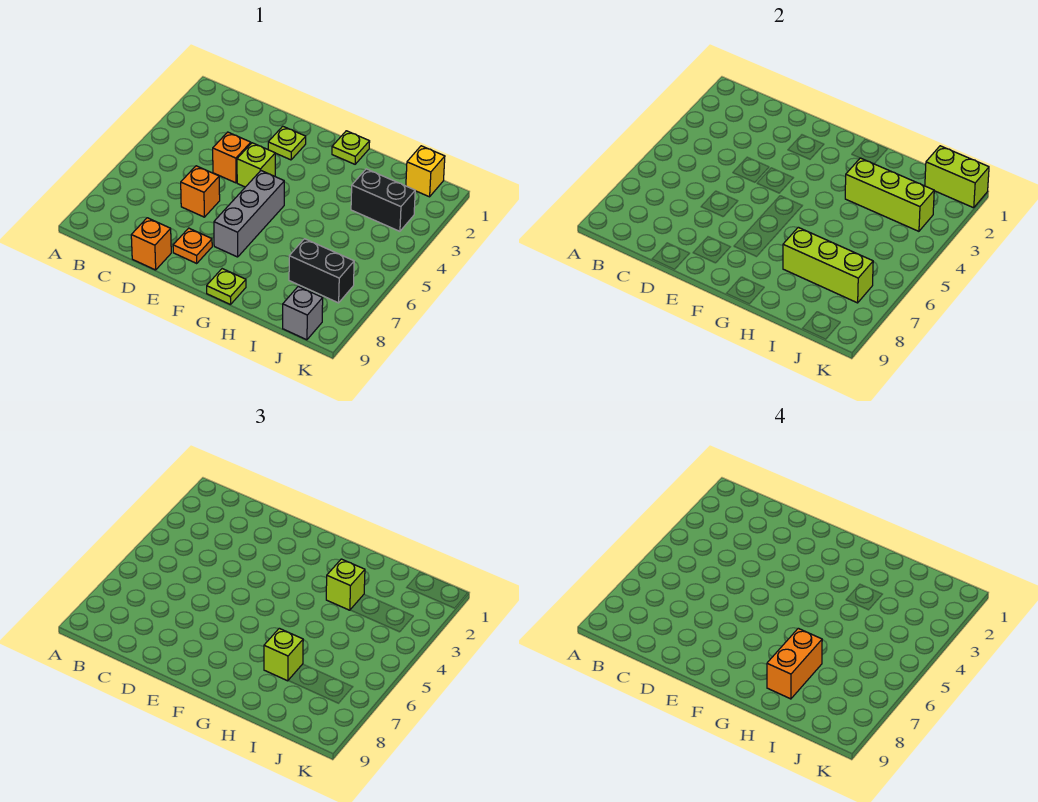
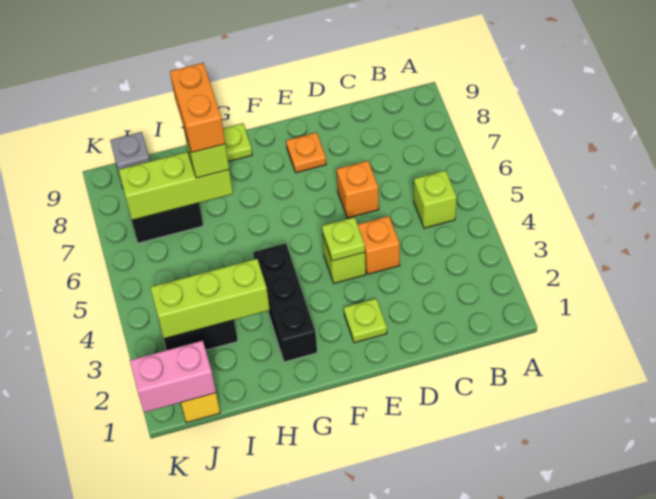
orange brick D9 level 1 -> none
grey brick F5:F7 level 1 -> none
lime plate G1 level 1 -> lime plate E4 level 2
none -> black brick G2:G4 level 1
lime brick H3 level 3 -> lime brick B5 level 1
lime brick J1:K1 level 2 -> pink brick J1:K1 level 2

